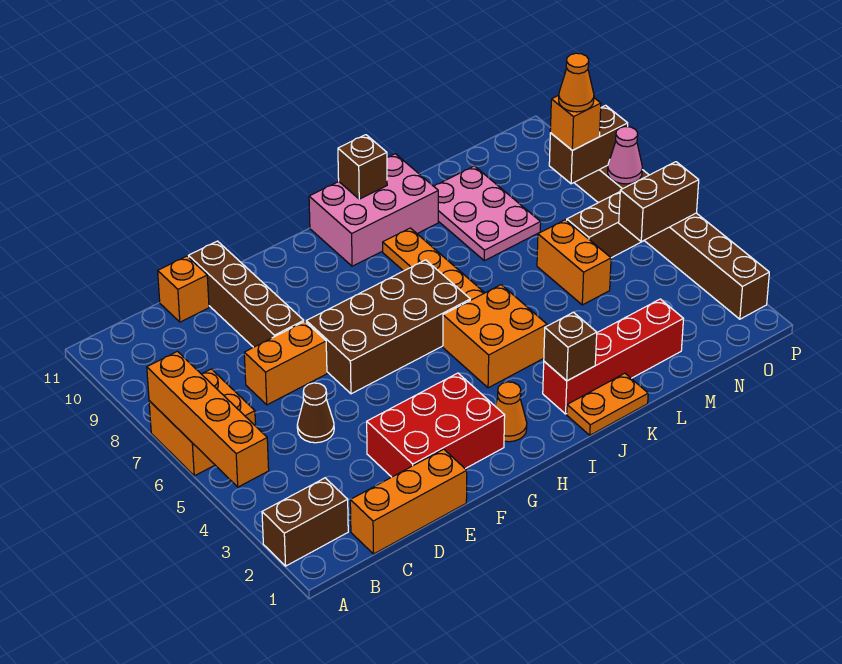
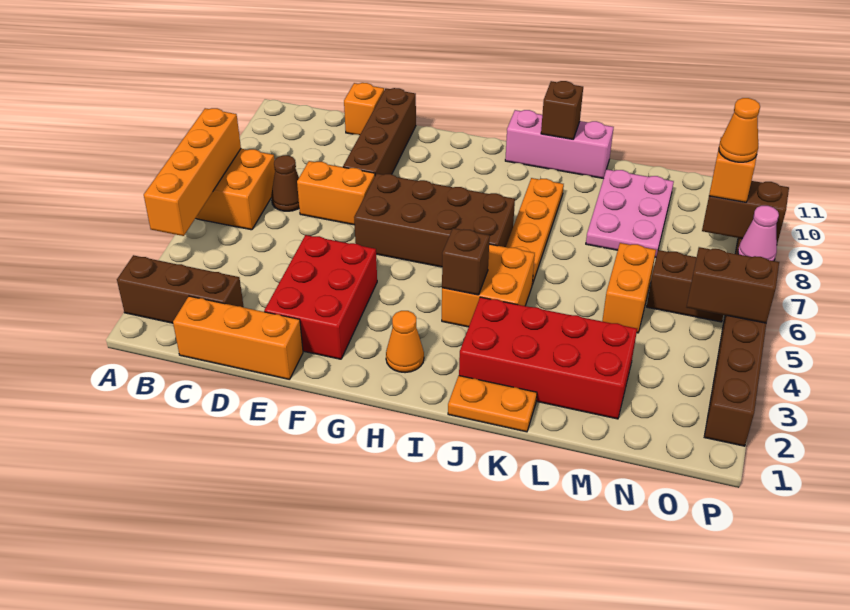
brown brick A2:B2 level 1 -> brown brick A2:C2 level 1
brown cone D5 level 1 -> brown cone C7 level 1
red brick E2:G3 level 1 -> red brick E2:F4 level 1
pink brick I10:K11 level 1 -> pink brick I11:K11 level 1
red brick J2:M2 level 1 -> red brick J2:M3 level 1
brown brick J2 level 2 -> brown brick I4 level 2

